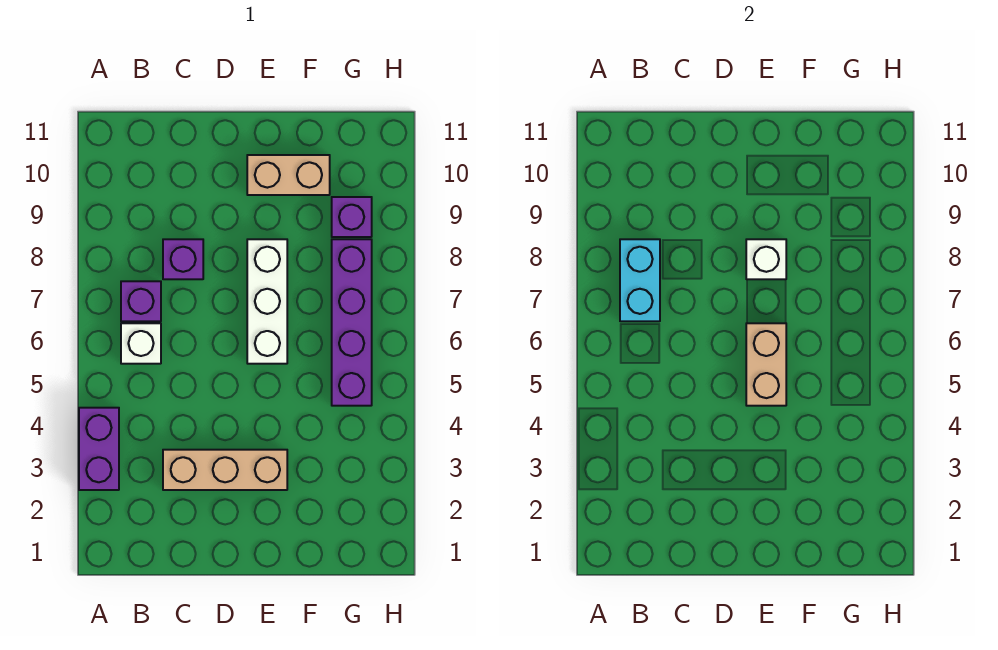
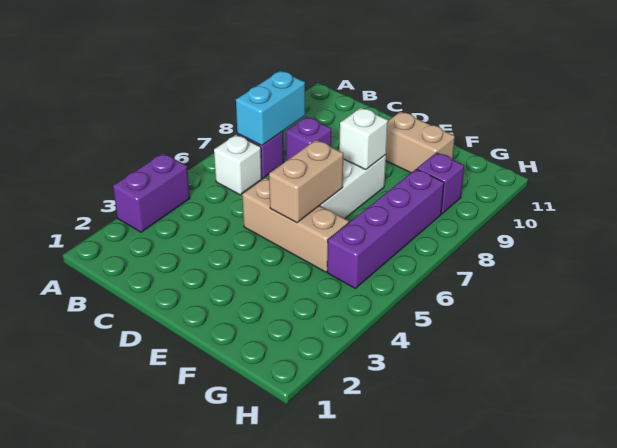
tan brick C3:E3 level 1 -> tan brick D5:F5 level 1

